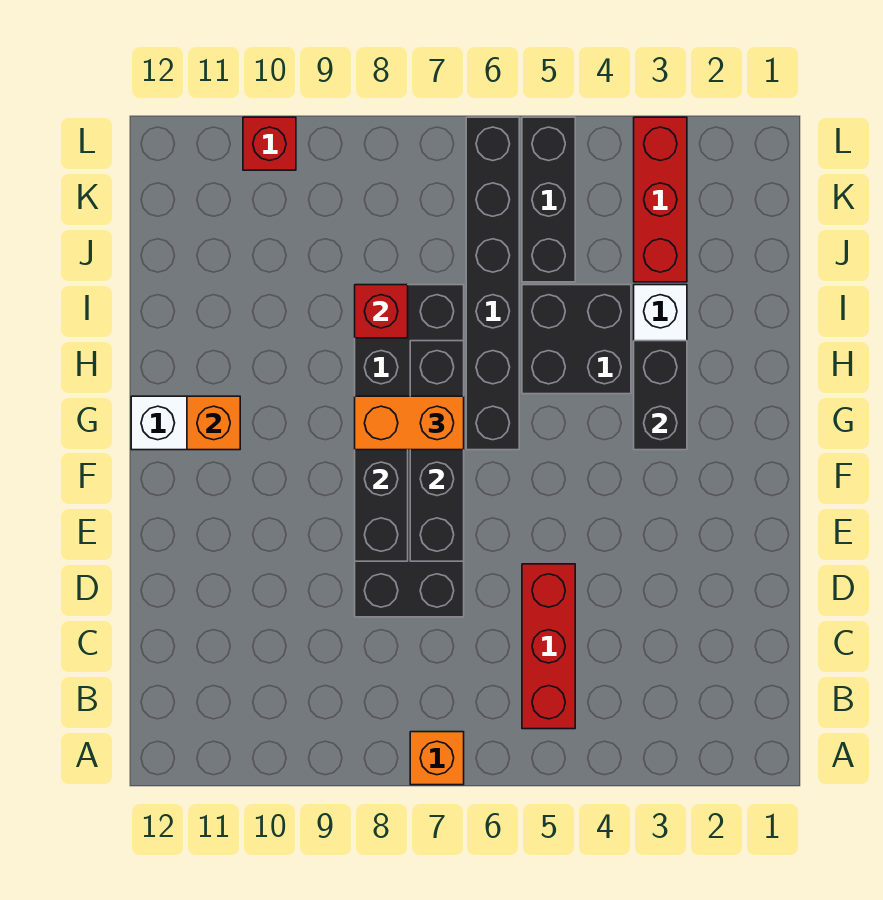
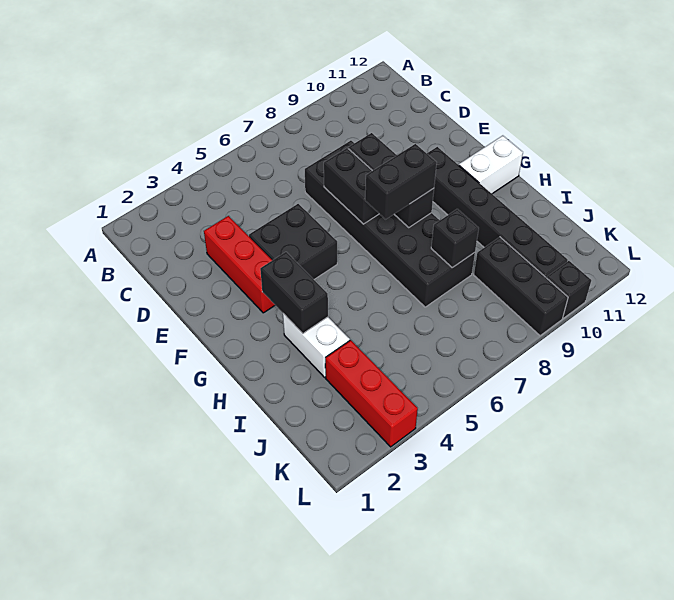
orange brick A7 level 1 -> none
red brick B5:D5 level 1 -> red brick D3:F3 level 1
black brick E7:H7 level 2 -> black brick E7:F7 level 2
black brick G6:L6 level 1 -> black brick F10:K10 level 1
orange brick G7:G8 level 3 -> black brick G7:G8 level 3
orange brick G11 level 2 -> none
black brick H4:I5 level 1 -> black brick E4:F5 level 1
red brick I8 level 2 -> black brick I8 level 2
black brick J5:L5 level 1 -> black brick J9:L9 level 1
red brick L10 level 1 -> black brick L10 level 1

